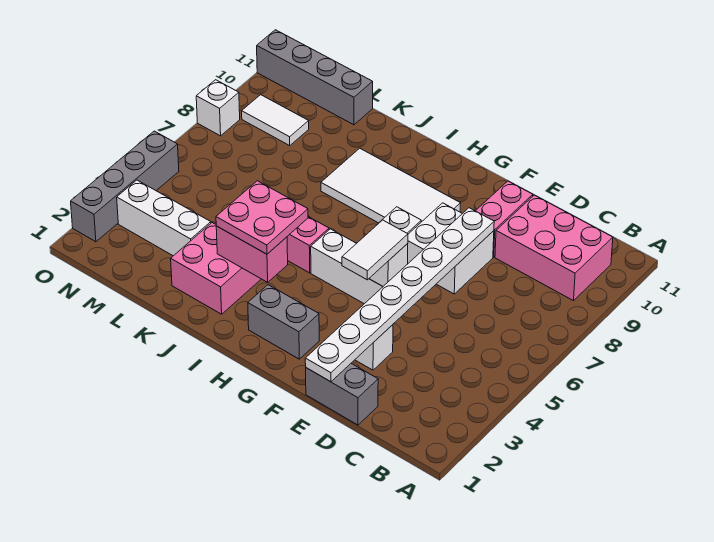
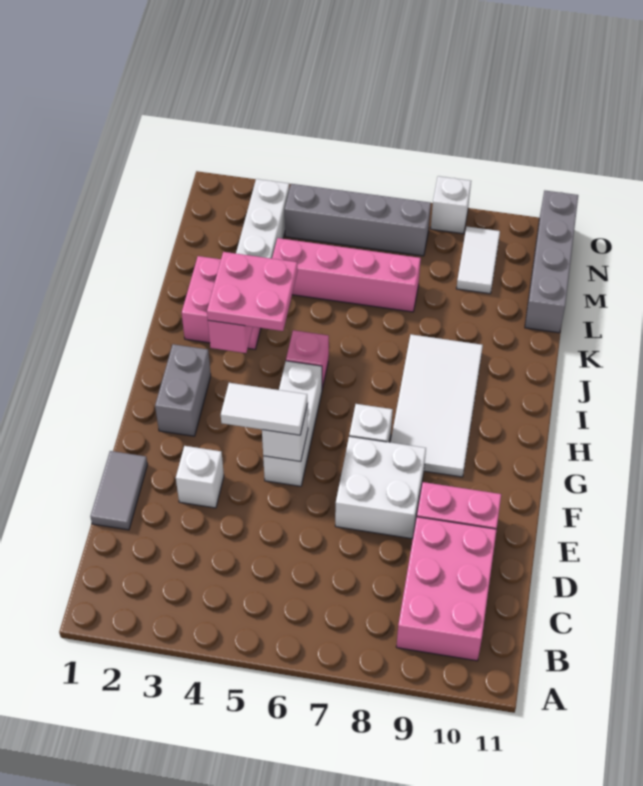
grey brick D1:E1 level 1 -> grey tile D1:E1 level 1
white plate E1:E8 level 2 -> none
none -> pink brick L4:L7 level 1
grey brick O2:O5 level 1 -> grey brick N4:N7 level 1

